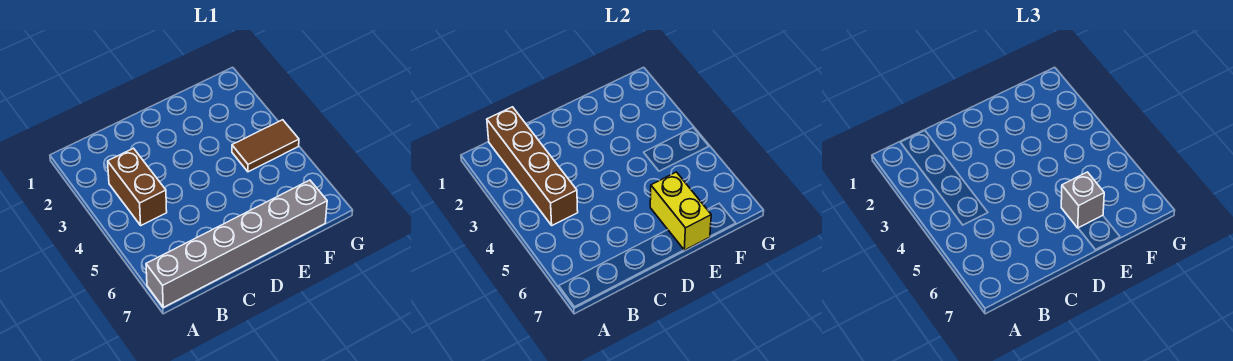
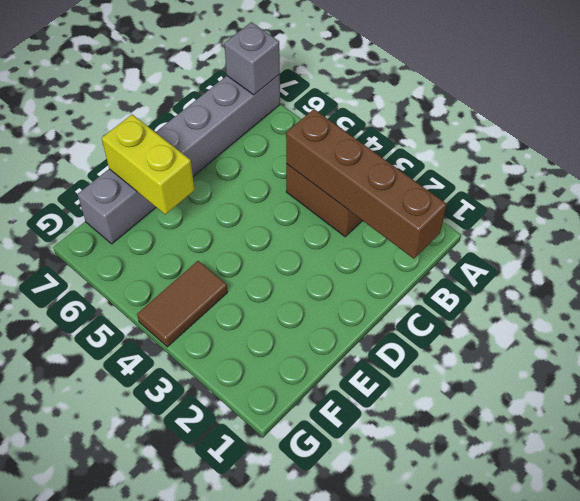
grey brick E6 level 3 -> grey brick A7 level 2

